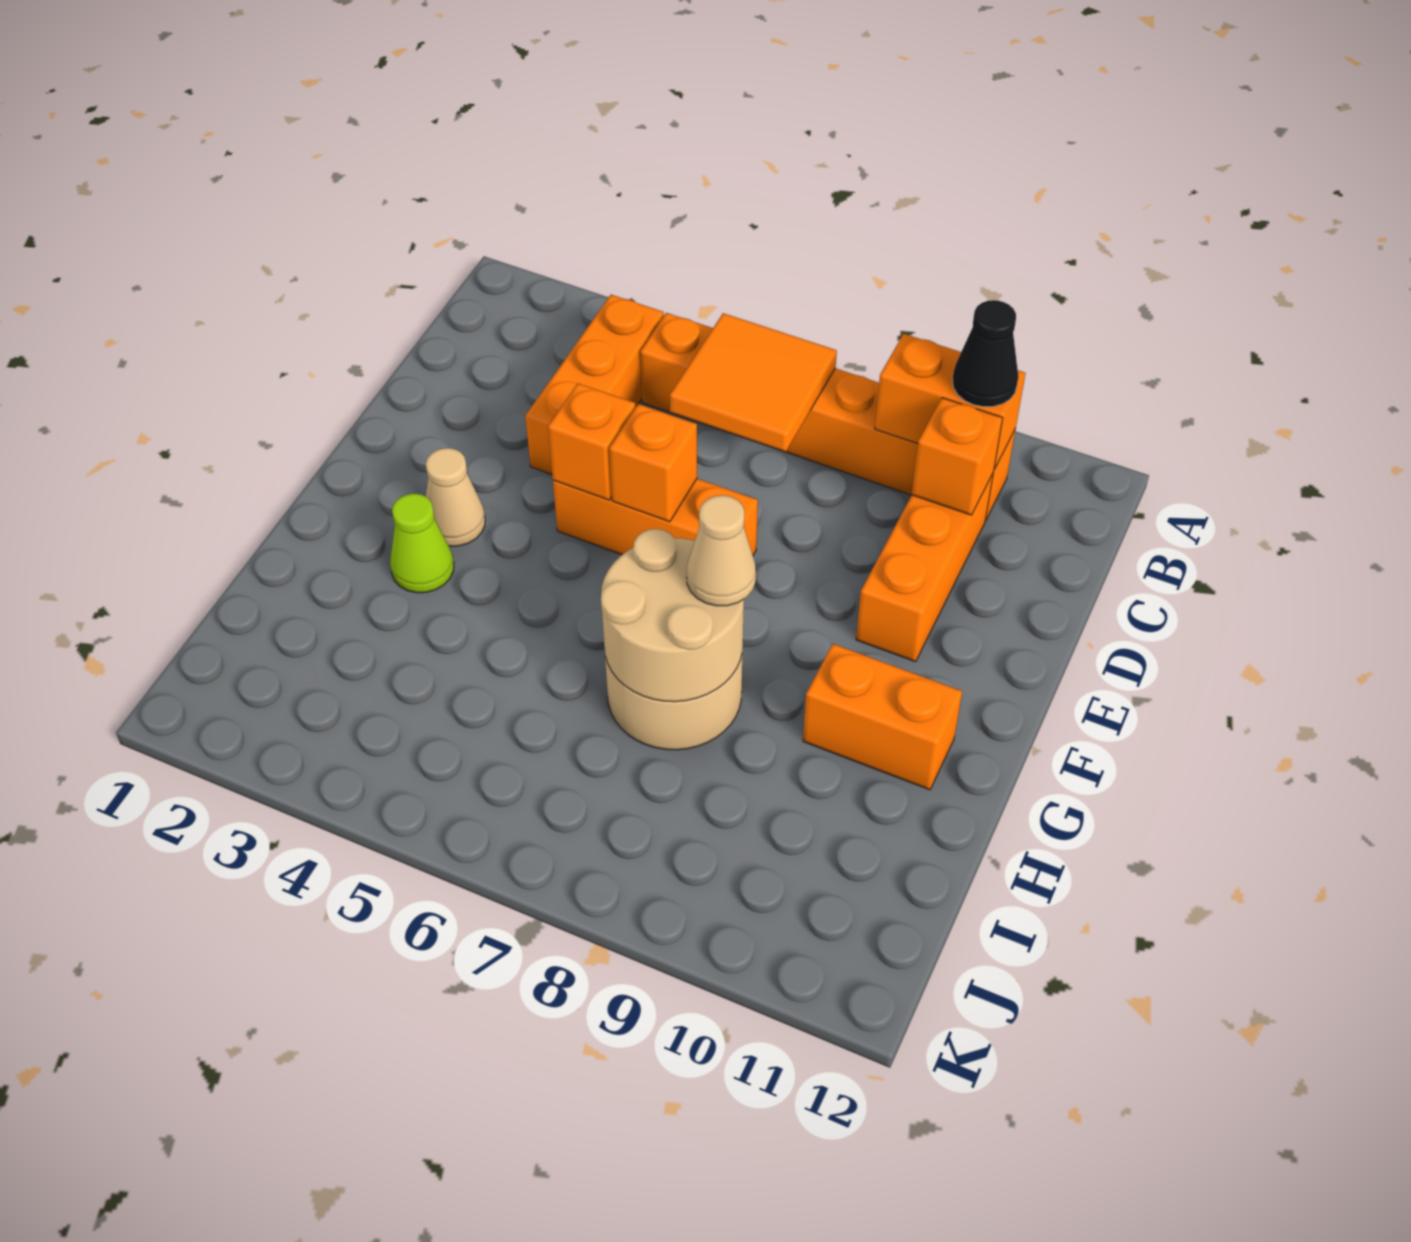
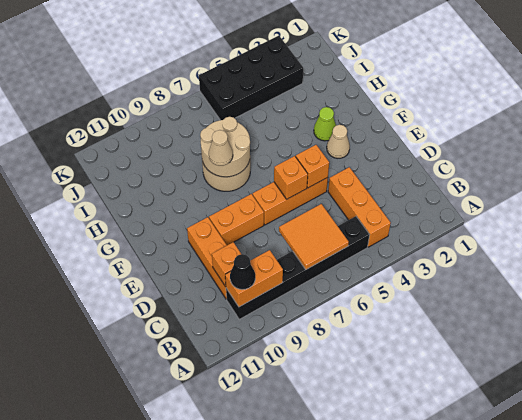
orange brick B5:B10 level 1 -> black brick B5:B10 level 1
orange brick G10:G11 level 1 -> orange brick E8:E9 level 1
none -> black brick J3:K6 level 1

